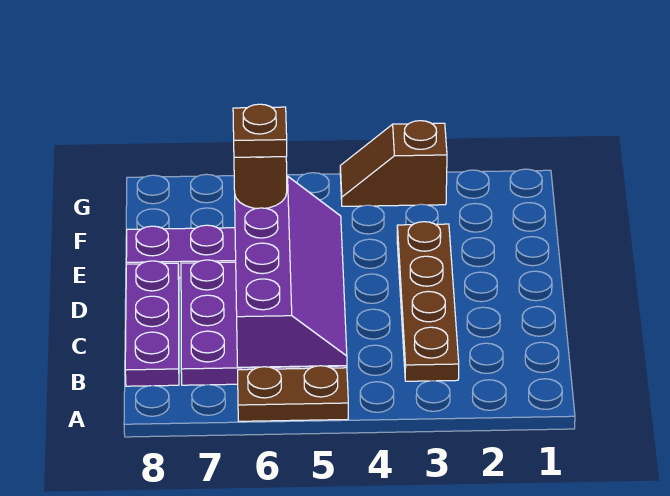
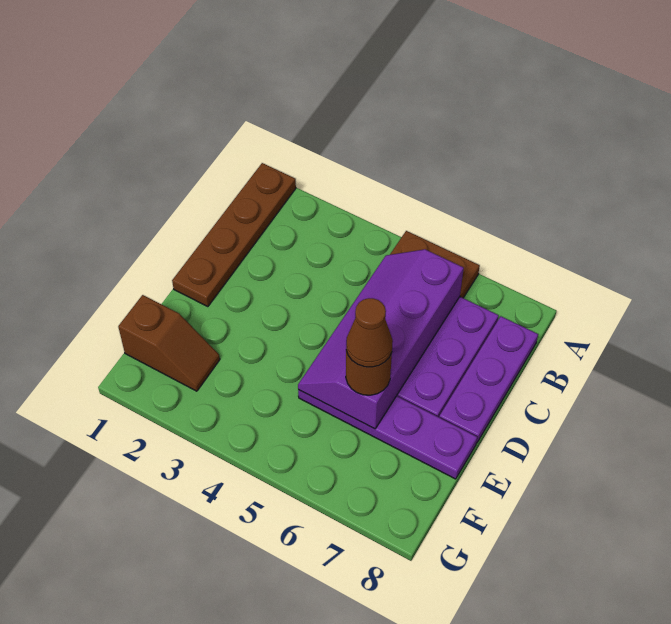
brown plate B3:E3 level 1 -> brown plate A1:D1 level 1
brown plate E6 level 4 -> brown cone E6 level 4
brown slope G3:G4 level 1 top 3 -> brown slope F1:F2 level 1 top 1

